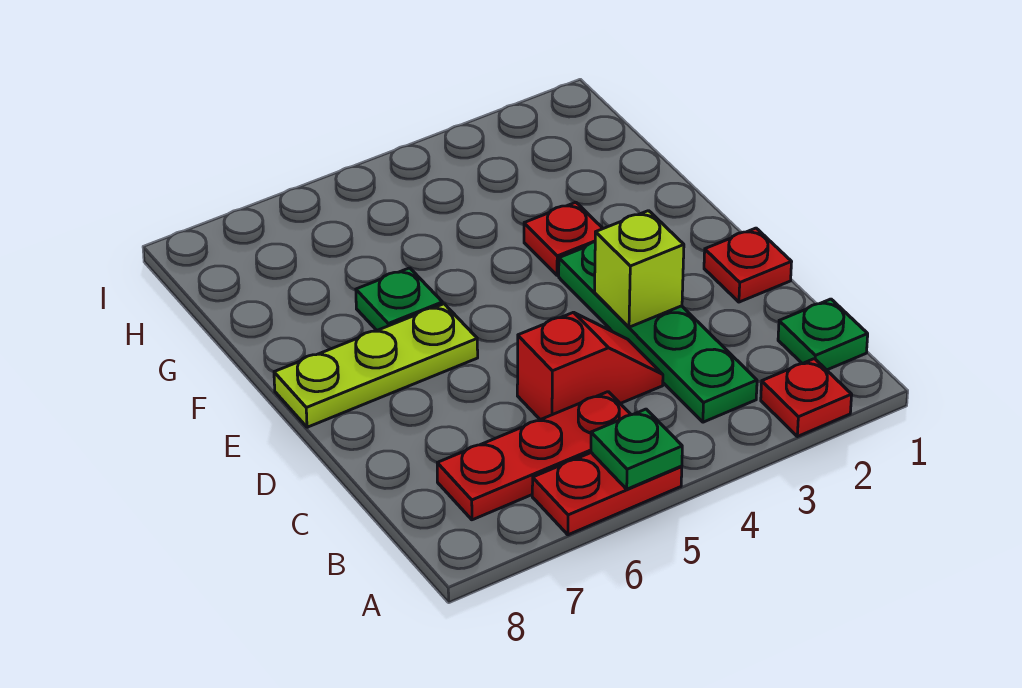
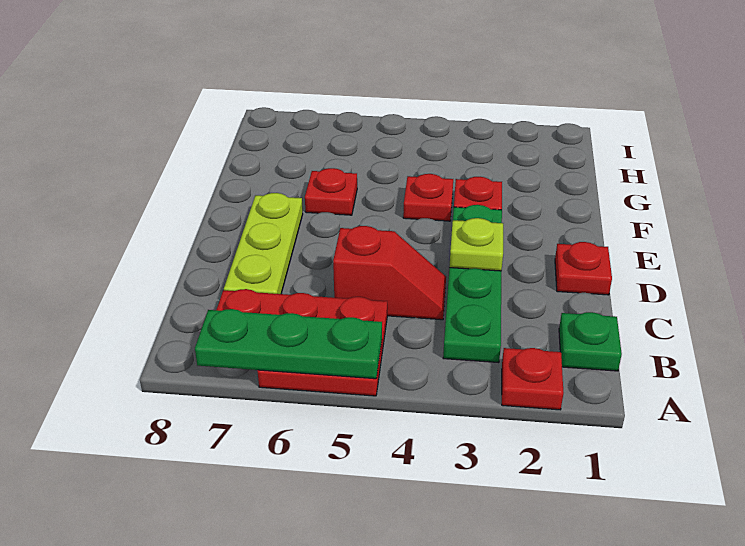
green plate A5 level 2 -> green plate A5:A7 level 2
lime brick D3 level 2 -> lime plate D3 level 2
lime plate E6:E8 level 1 -> lime plate C7:E7 level 1
none -> red plate F4 level 1
green plate F6 level 1 -> red plate F6 level 1

